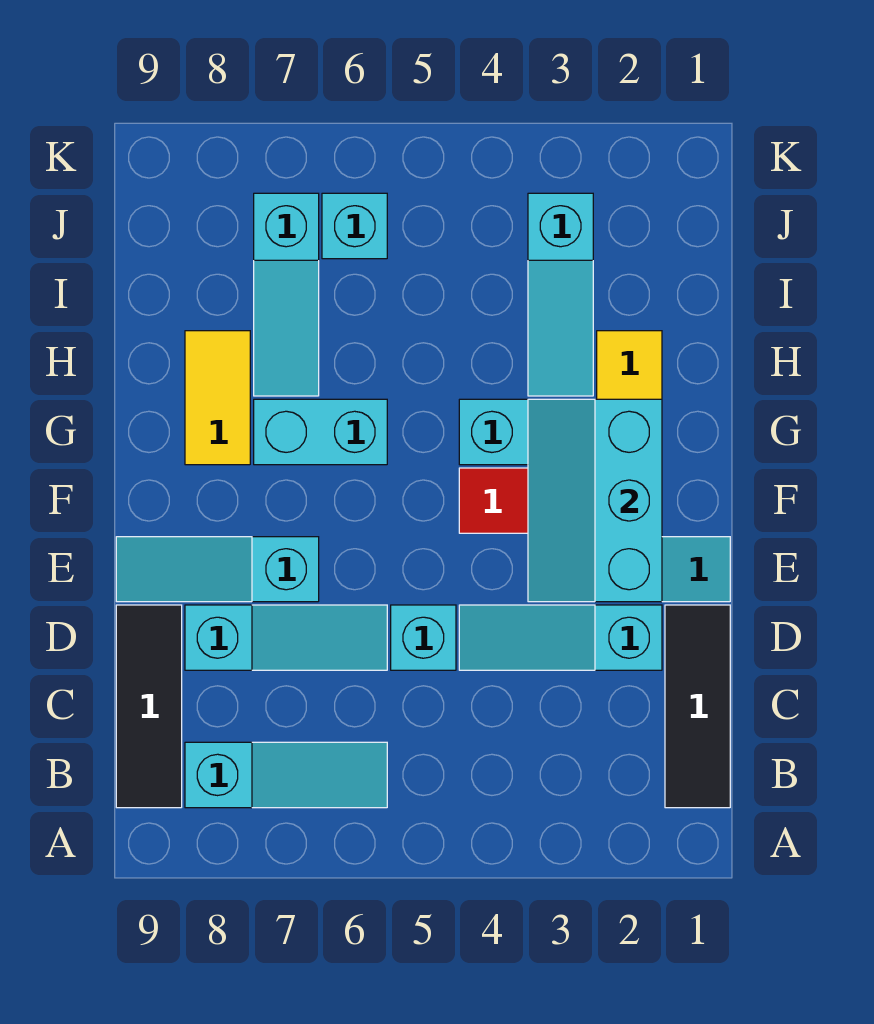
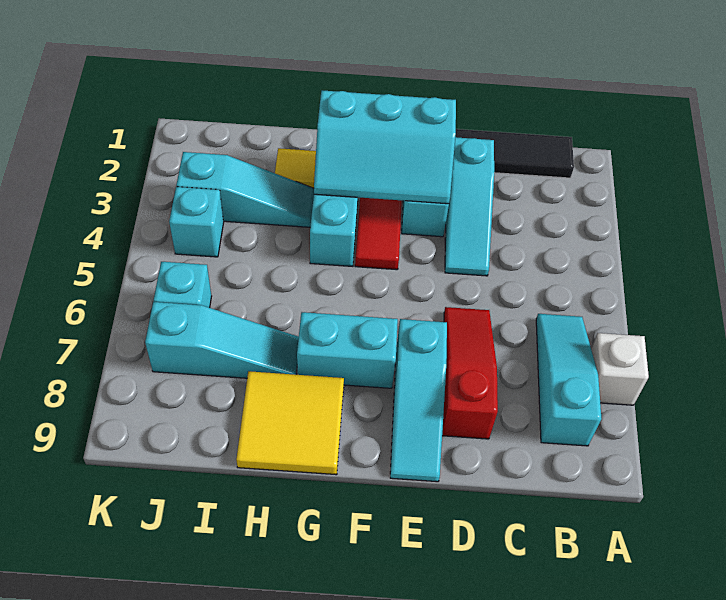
none -> white brick A7 level 1
black tile B9:D9 level 1 -> none
cyan brick D5 level 1 -> cyan brick J4 level 1
cyan slope D6:D8 level 1 top 8 -> red slope D6:D8 level 1 top 8
cyan brick G6:G7 level 1 -> cyan brick F7:G7 level 1
yellow tile G8:H8 level 1 -> yellow tile G8:H9 level 1

